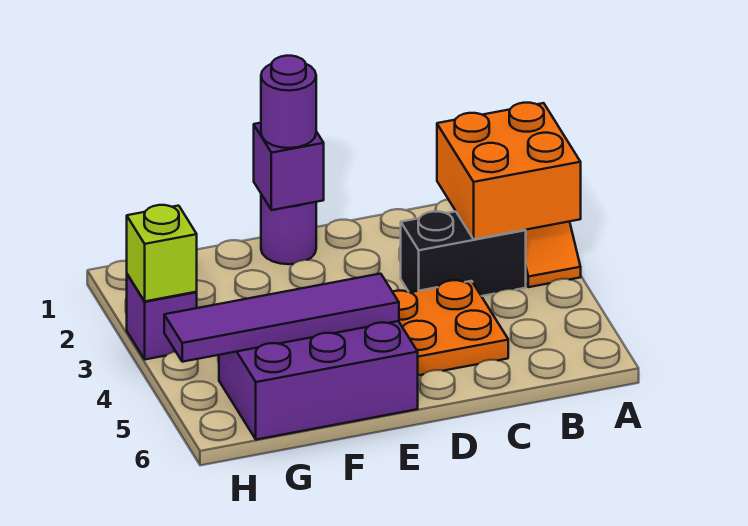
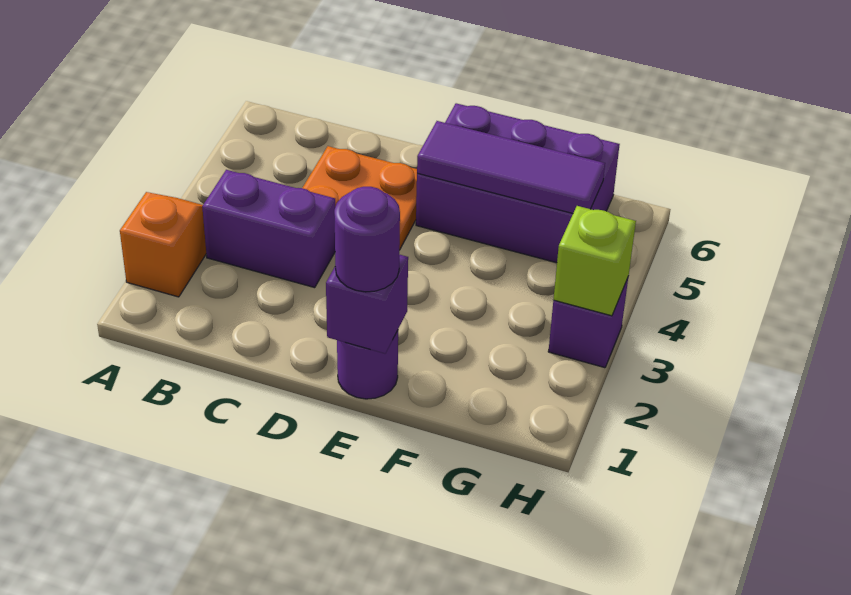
orange brick A2:B3 level 2 -> none
black brick B3:C3 level 1 -> purple brick B3:C3 level 1
purple tile E5:H5 level 2 -> purple tile E5:G5 level 2

